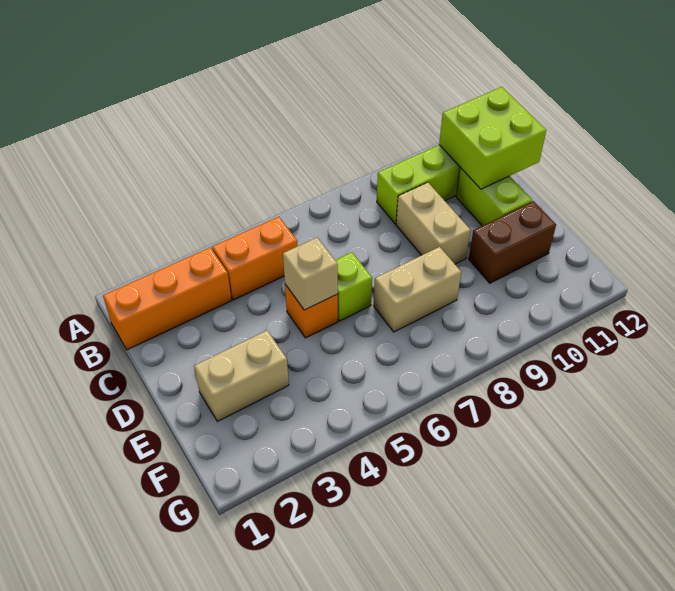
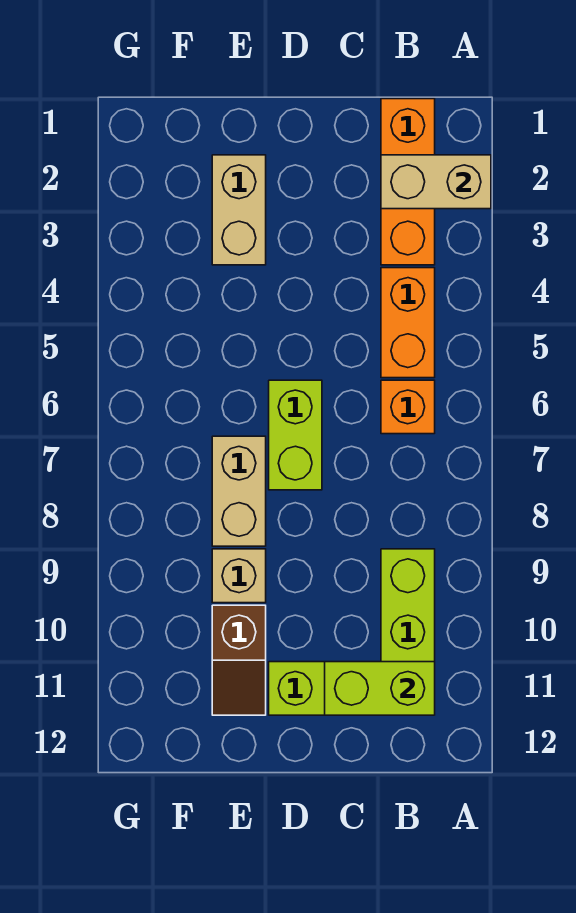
lime brick B11:C12 level 2 -> lime brick B11:C11 level 2
tan brick C9:D9 level 1 -> tan brick A2:B2 level 2
orange brick D5 level 1 -> orange brick B6 level 1
tan brick D5 level 2 -> tan brick E9 level 1
lime brick D6 level 1 -> lime brick D6:D7 level 1
brown brick E10:E11 level 1 -> brown slope E10:E11 level 1 top 10

